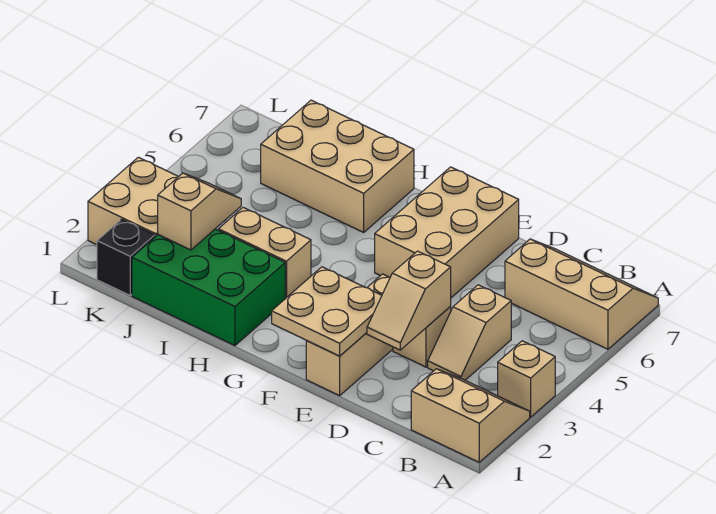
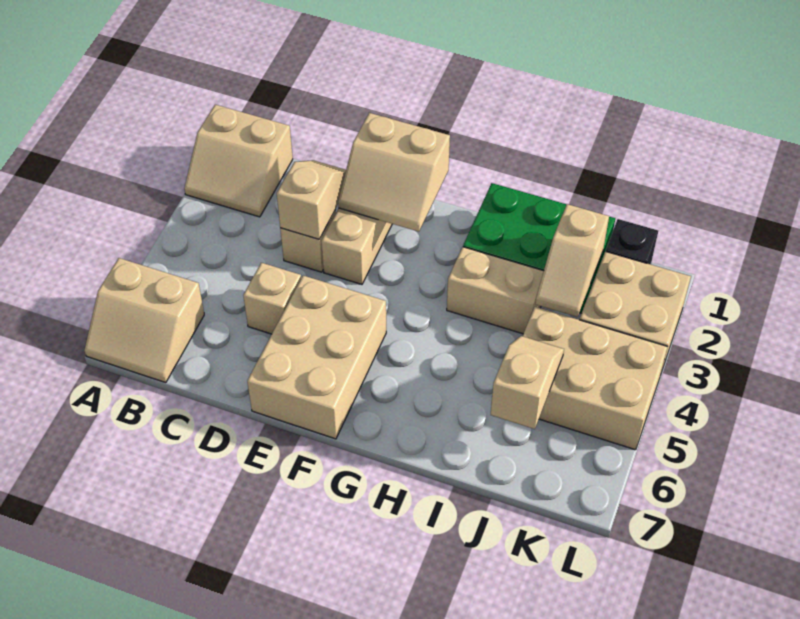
tan brick A3 level 1 -> tan brick D5 level 1
tan slope A6:C7 level 1 top 6 -> tan slope A6:B7 level 1 top 6
tan slope C3:C4 level 1 top 4 -> tan slope J5:J6 level 2 top 6
tan plate E1:F2 level 2 -> tan slope E1:F2 level 2 top 1
tan brick H6:J7 level 1 -> tan brick J4:L5 level 1

